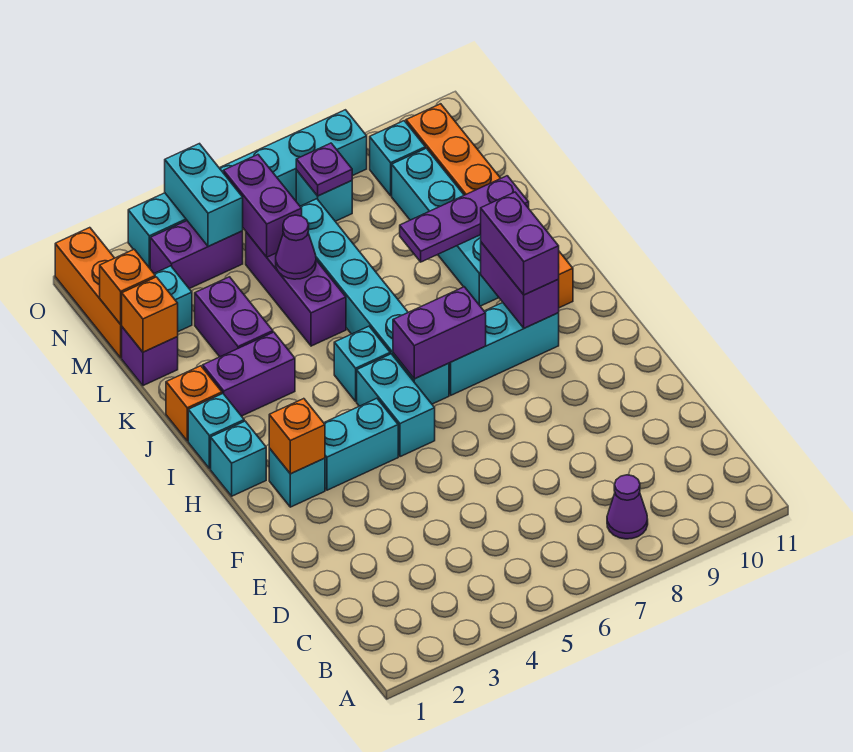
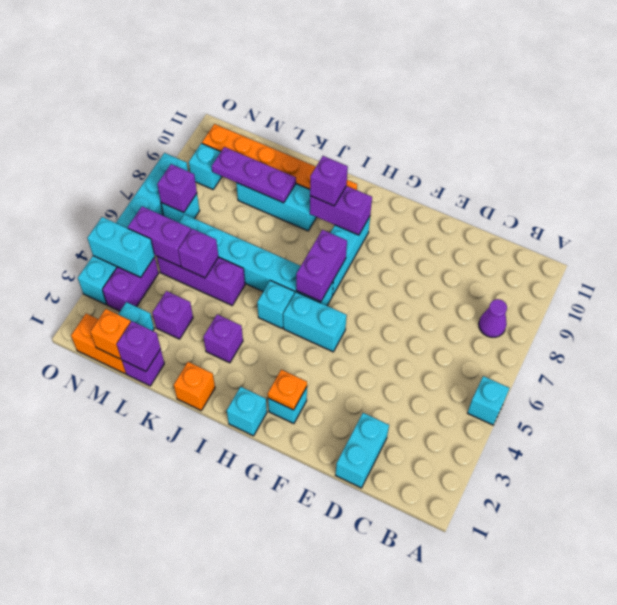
orange brick G2 level 2 -> orange plate G2 level 2
cyan brick G3:G4 level 1 -> cyan brick D1:D2 level 1
purple brick H9:I9 level 3 -> purple brick I9 level 3
cyan brick I1 level 1 -> cyan brick A5 level 1
purple brick J2:J3 level 1 -> purple brick J3 level 1
cyan brick J9:M9 level 1 -> cyan brick J9:L9 level 1
purple brick K3:L3 level 1 -> purple brick L3 level 1
purple plate K8:K10 level 2 -> purple plate K9:M9 level 2
orange brick L1 level 2 -> purple brick L1 level 2
purple cone L5 level 2 -> purple brick L5 level 2
orange brick M1:O1 level 1 -> orange brick M1:N1 level 1
purple plate N7 level 2 -> purple brick N7 level 2

